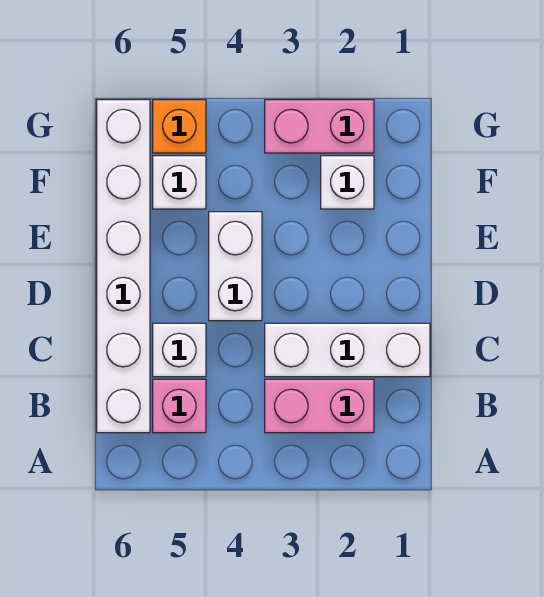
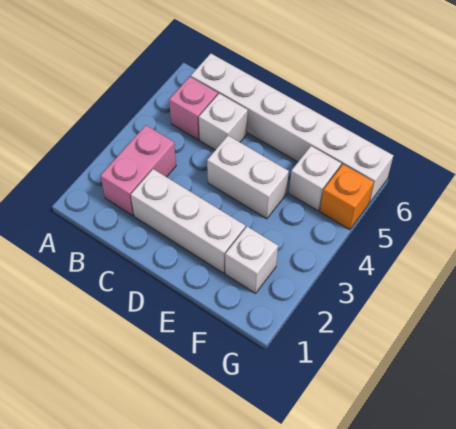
white brick C1:C3 level 1 -> white brick C2:E2 level 1
pink brick G2:G3 level 1 -> none

